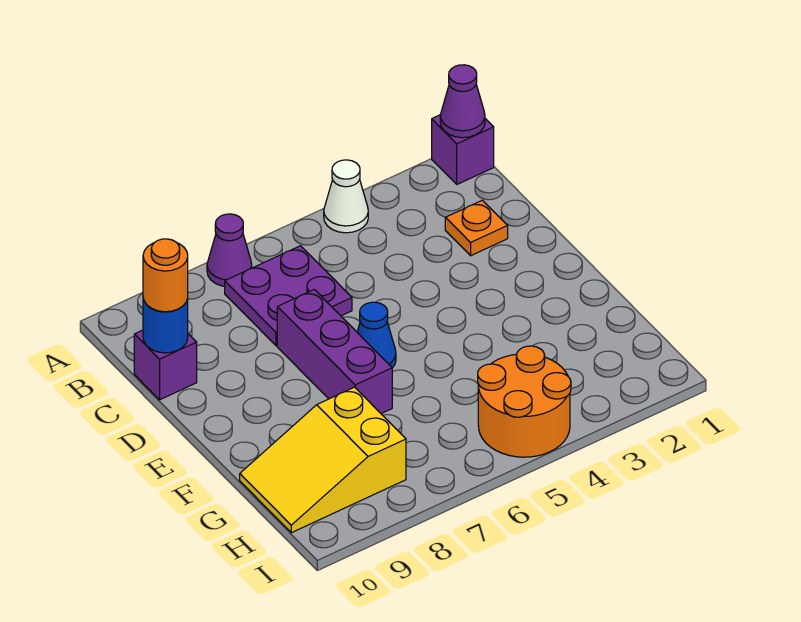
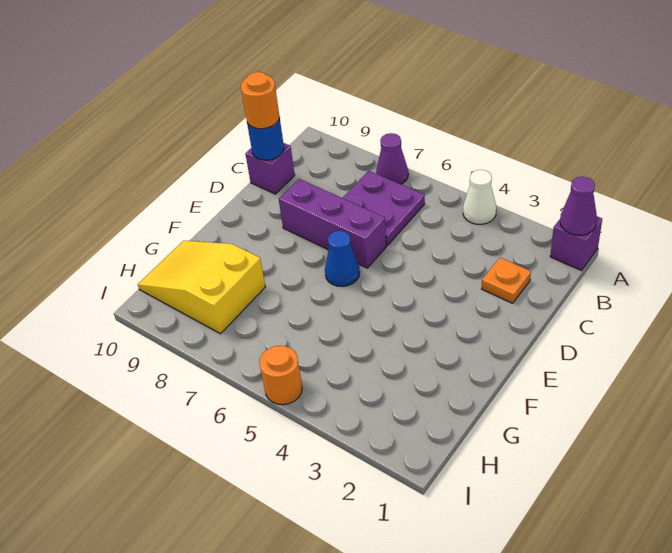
purple brick D7:F7 level 1 -> purple brick D6:D8 level 1
orange round brick H4:I5 level 1 -> orange round brick I5 level 1

